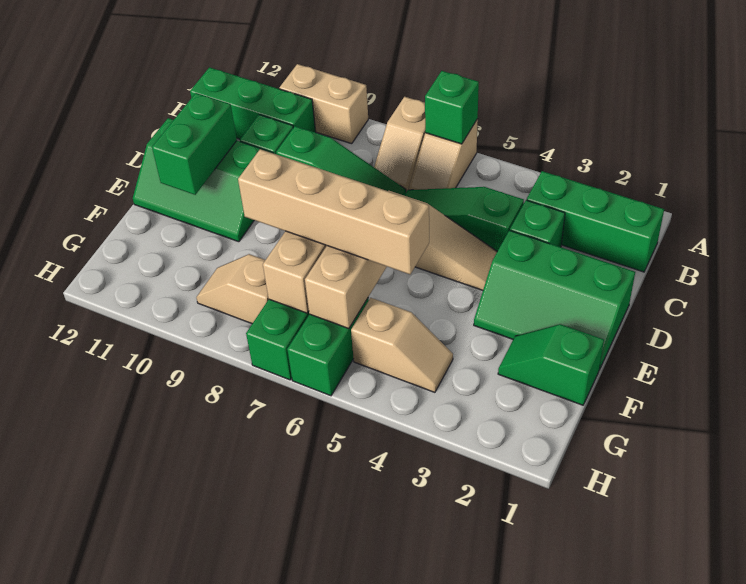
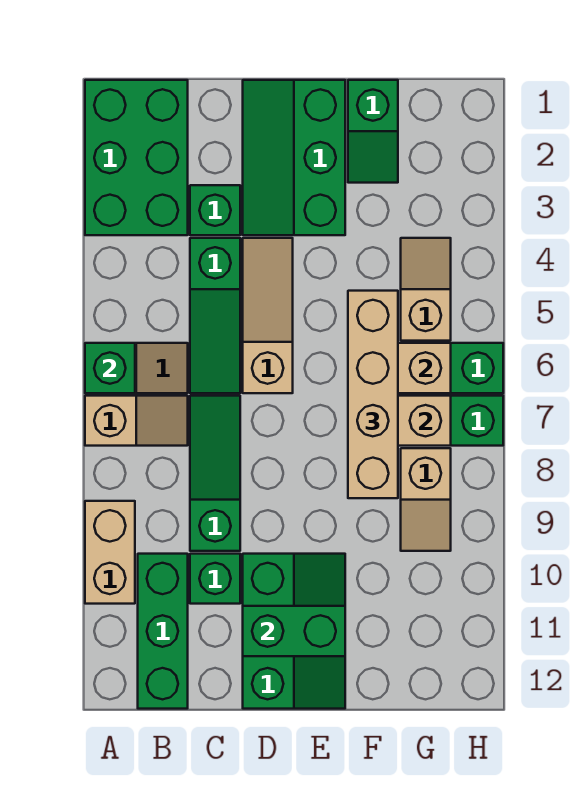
green brick B1:B3 level 1 -> green brick A1:B3 level 1
green slope D1:E3 level 1 top D -> green slope D1:E3 level 1 top E

